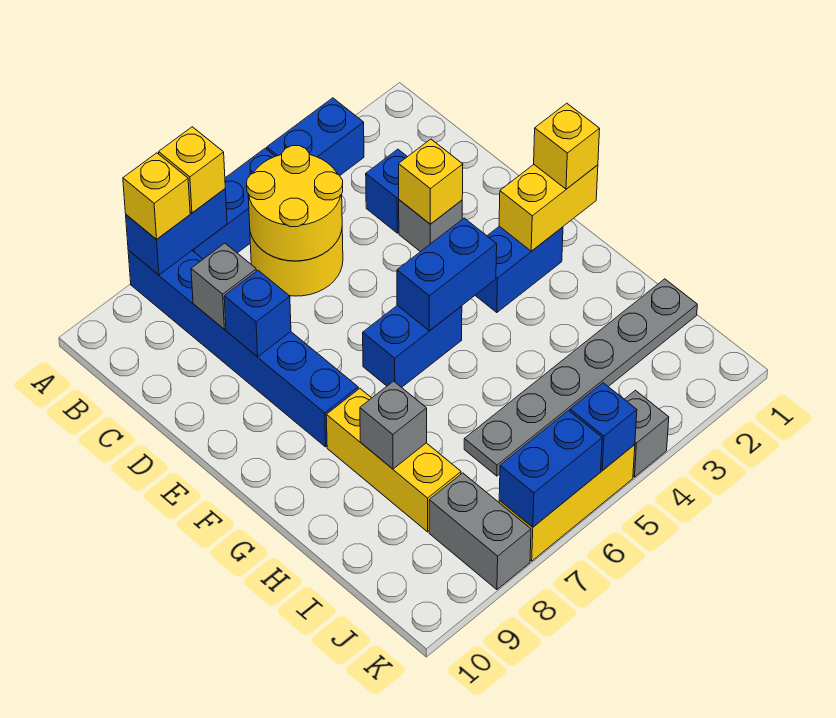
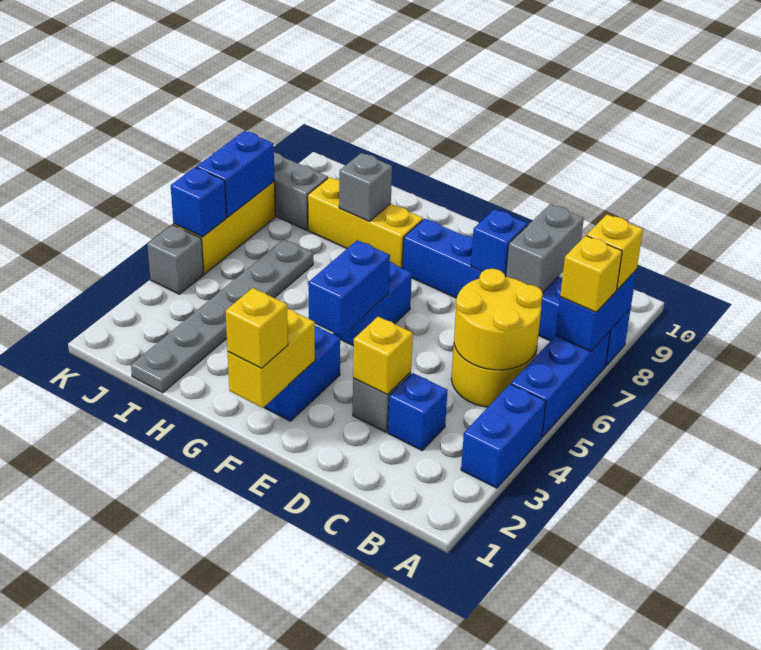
grey brick C8 level 2 -> grey brick C8:C9 level 2

